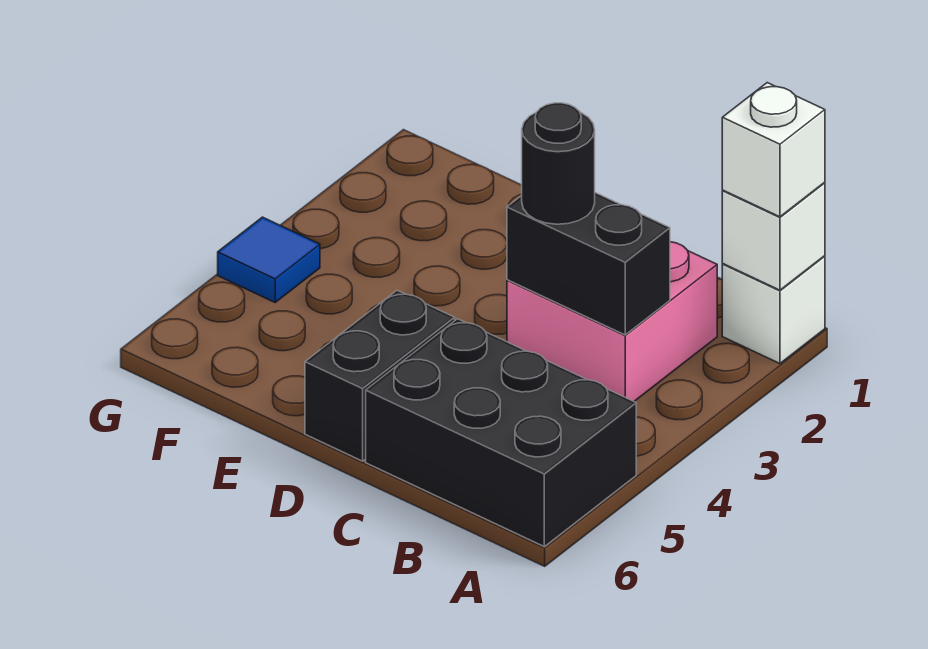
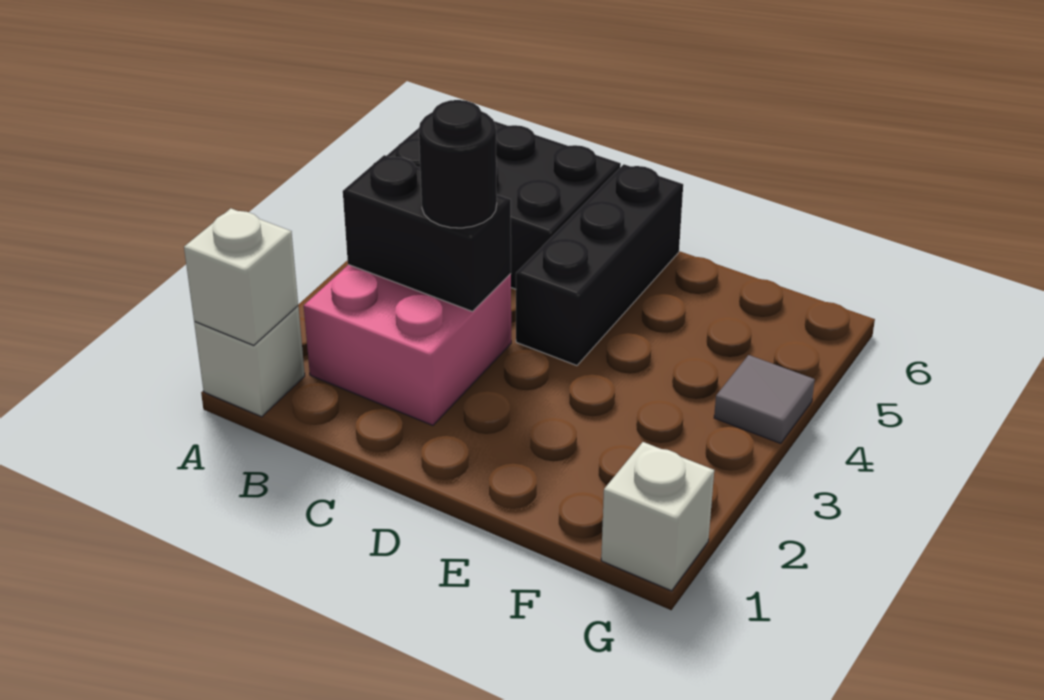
white brick A1 level 3 -> white brick G1 level 1
black brick D5:D6 level 1 -> black brick D4:D6 level 1
blue tile G4 level 1 -> grey tile G4 level 1

